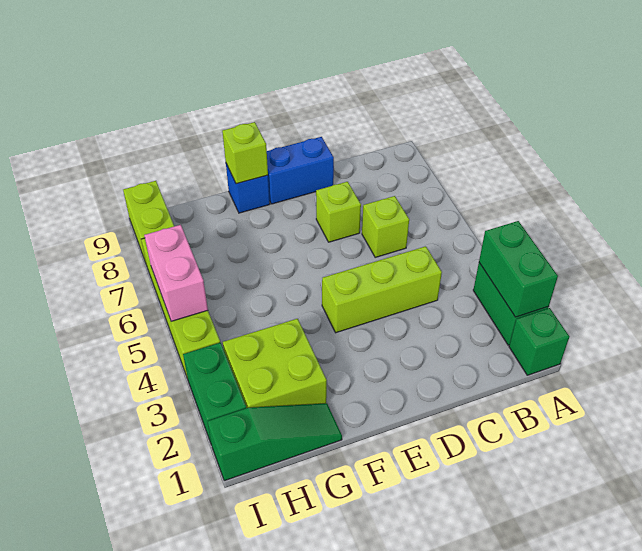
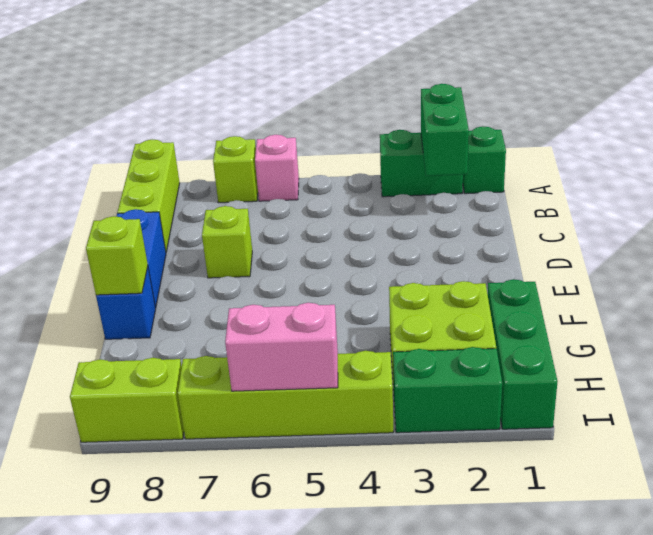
green brick A2:A3 level 2 -> green brick A2:B2 level 2
none -> pink brick A6 level 1
lime brick C4:E4 level 1 -> lime brick A9:C9 level 1
lime brick C6 level 1 -> lime brick A7 level 1
green slope G1:I1 level 1 top I -> green brick G1:I1 level 1

